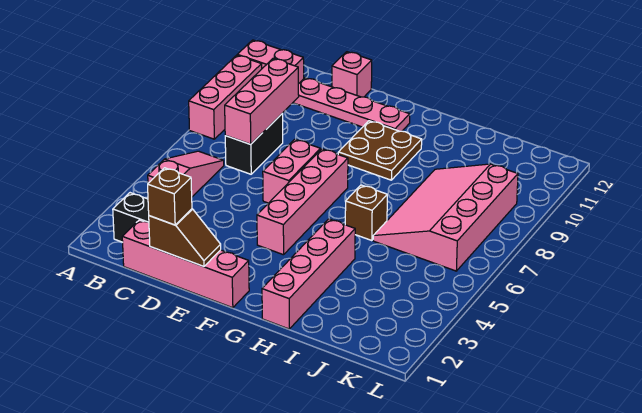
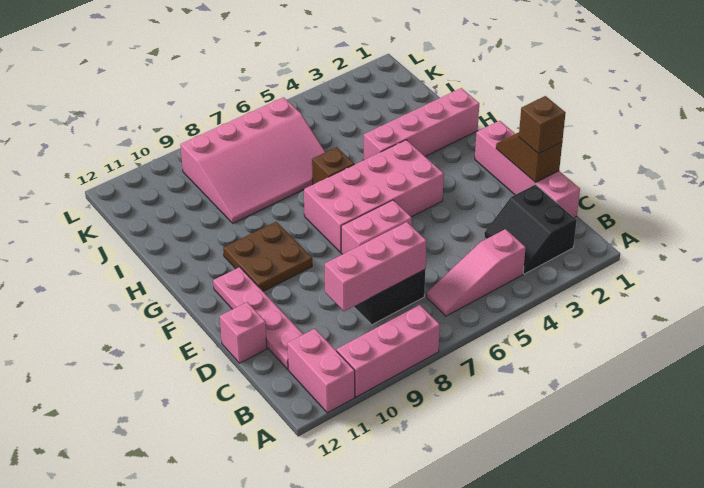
pink brick F4:F7 level 1 -> pink brick F4:G7 level 1

